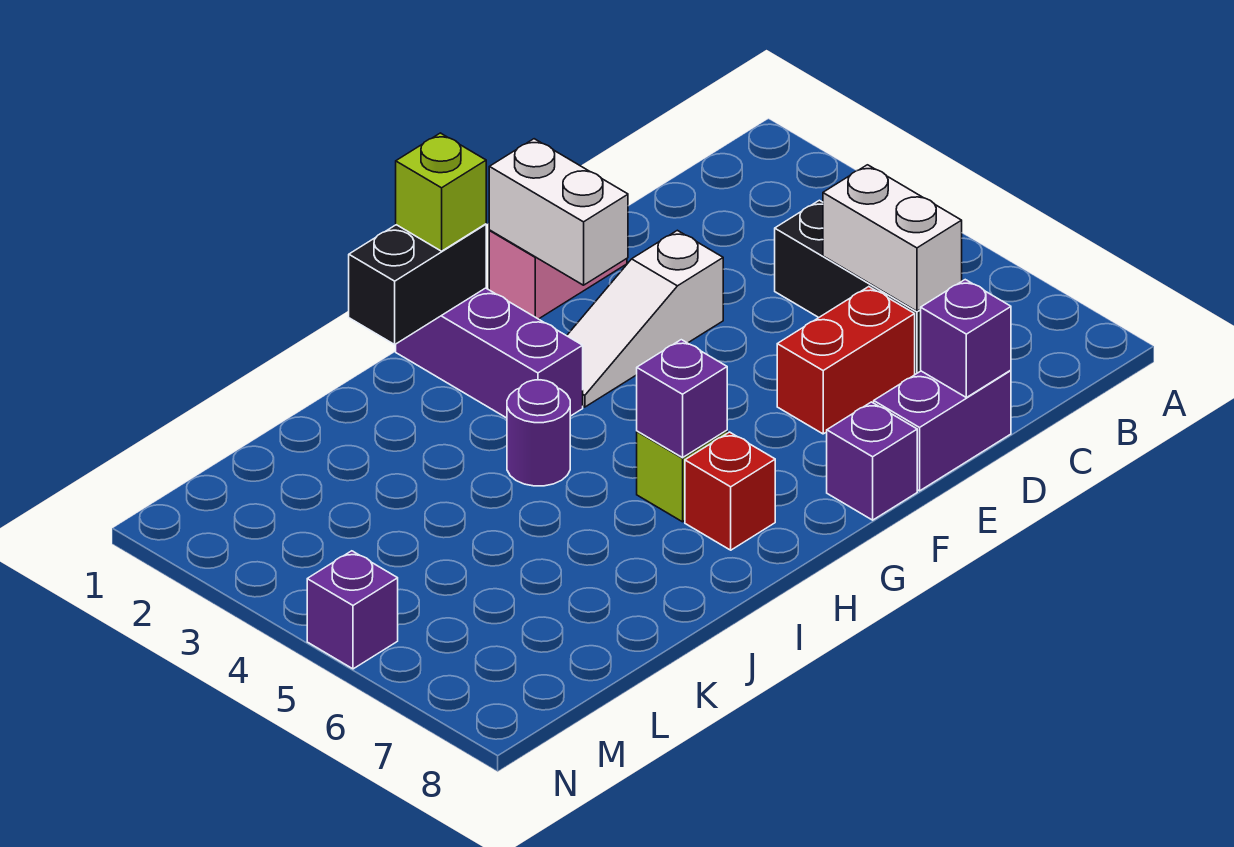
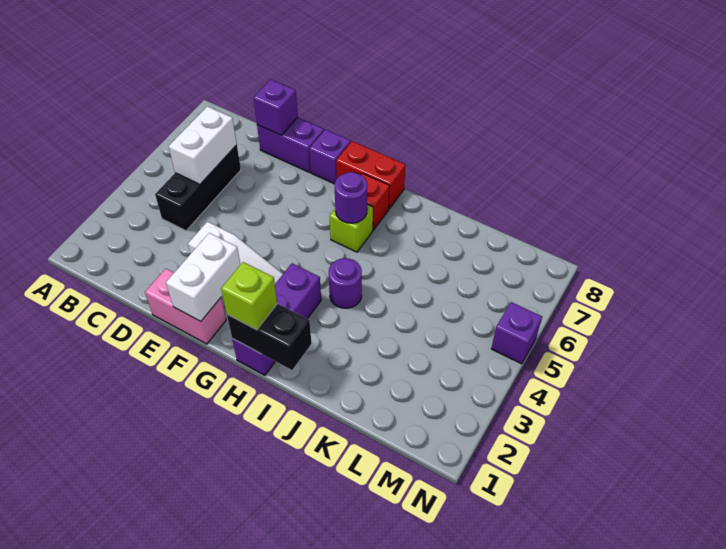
red brick D6:E6 level 1 -> red brick G8:H8 level 1
purple brick H6 level 2 -> purple round brick H6 level 2

